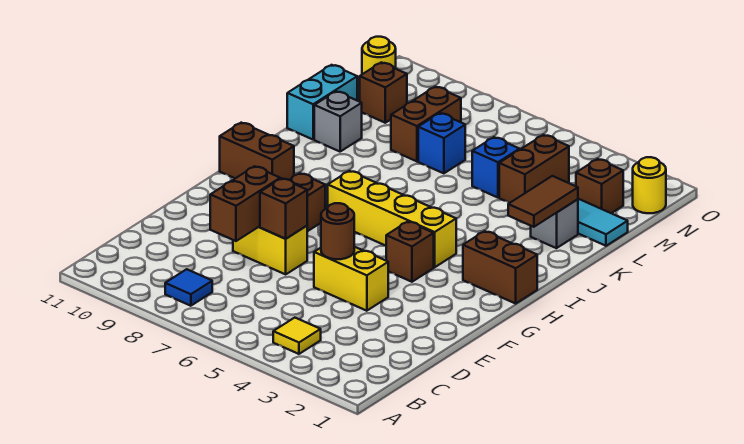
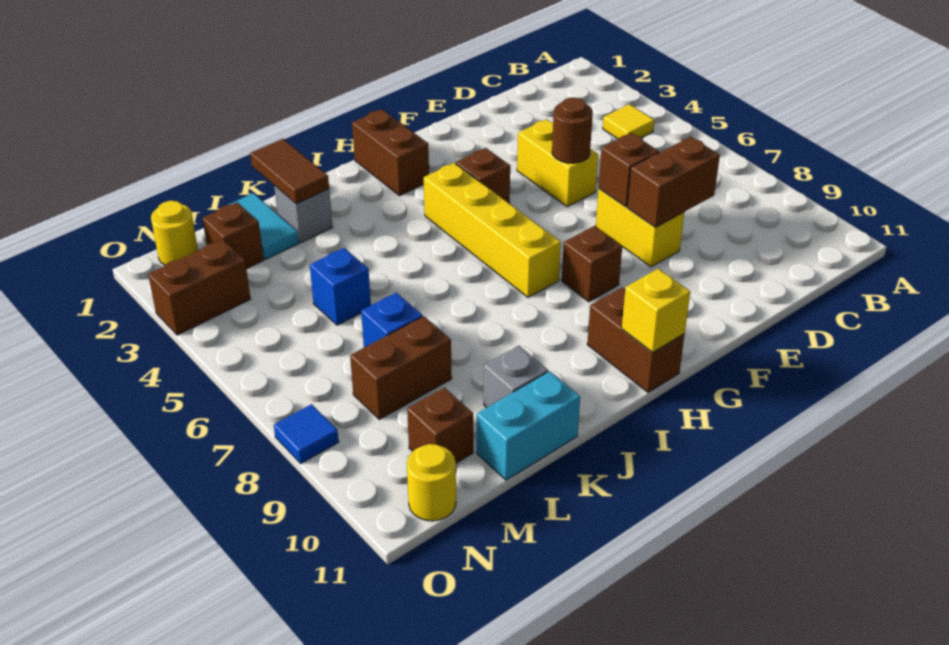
blue tile B8 level 1 -> blue tile O8 level 1
none -> yellow brick H11 level 2
brown tile J2:K2 level 2 -> brown tile K1:K2 level 2
brown brick L4:M4 level 1 -> brown brick N3:O3 level 1

